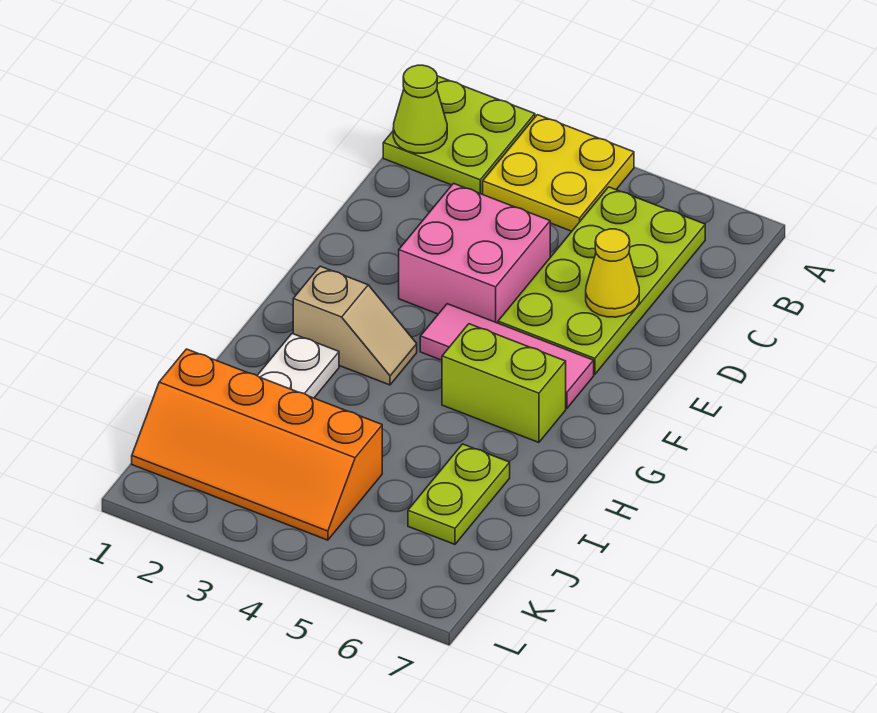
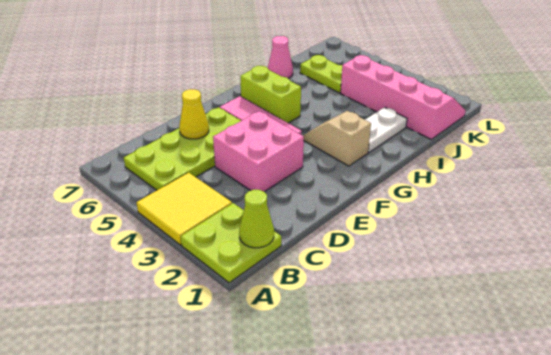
yellow plate A3:B4 level 1 -> yellow tile A3:B4 level 1
lime plate I6:J6 level 1 -> lime plate J5:J6 level 1
none -> pink cone I7 level 1
orange slope J1:K4 level 1 top J -> pink slope J1:K4 level 1 top J

